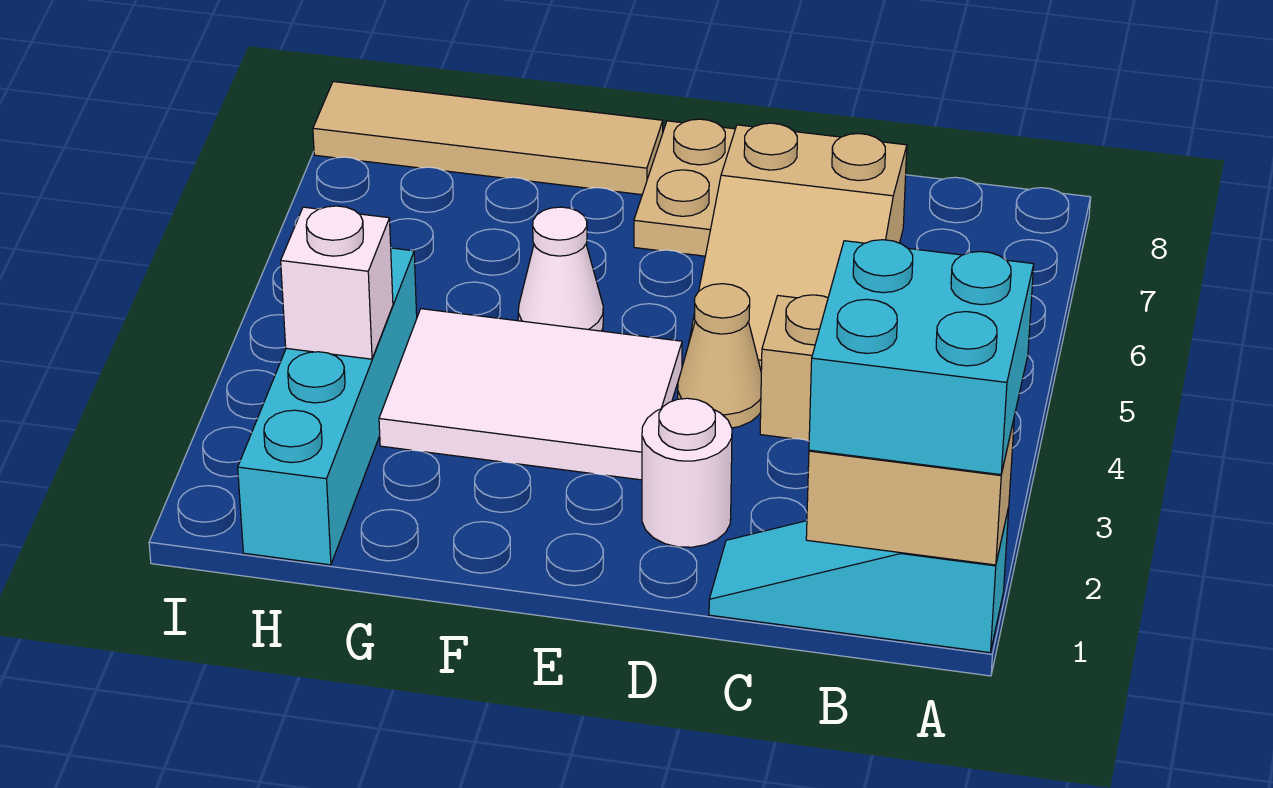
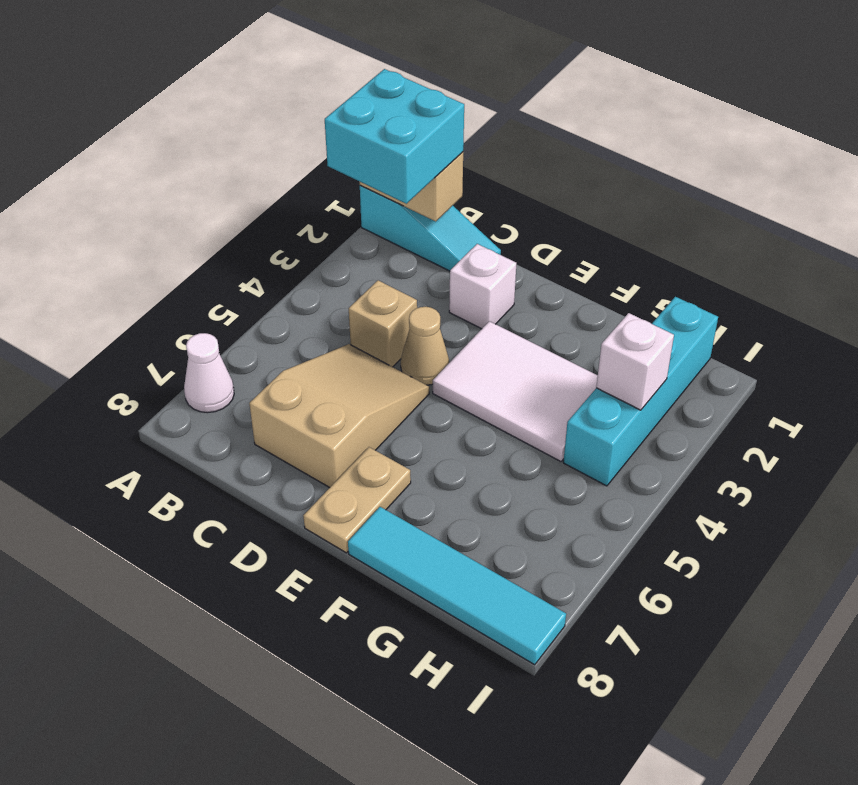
white round brick D2 level 1 -> white brick D2 level 1
white cone F5 level 1 -> white cone A7 level 1
tan tile F8:I8 level 1 -> cyan tile F8:I8 level 1

